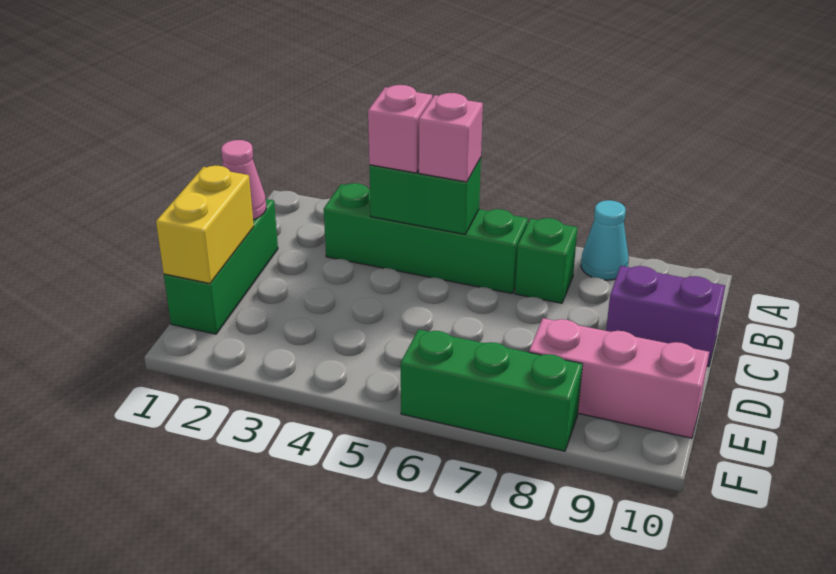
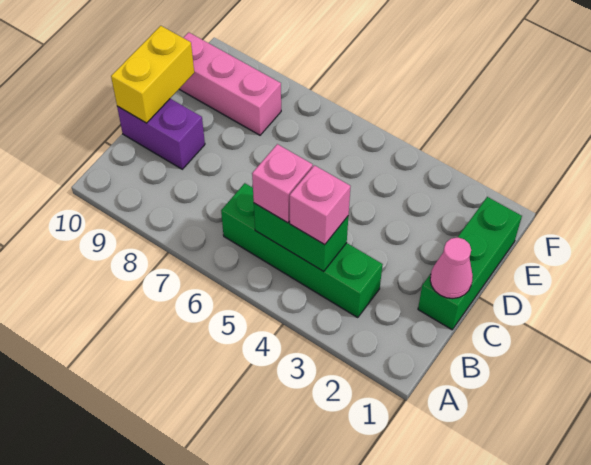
cyan cone A8 level 1 -> none
green brick B7 level 1 -> none
yellow brick D1:E1 level 2 -> yellow brick C10:D10 level 2
green brick F6:F8 level 1 -> none

